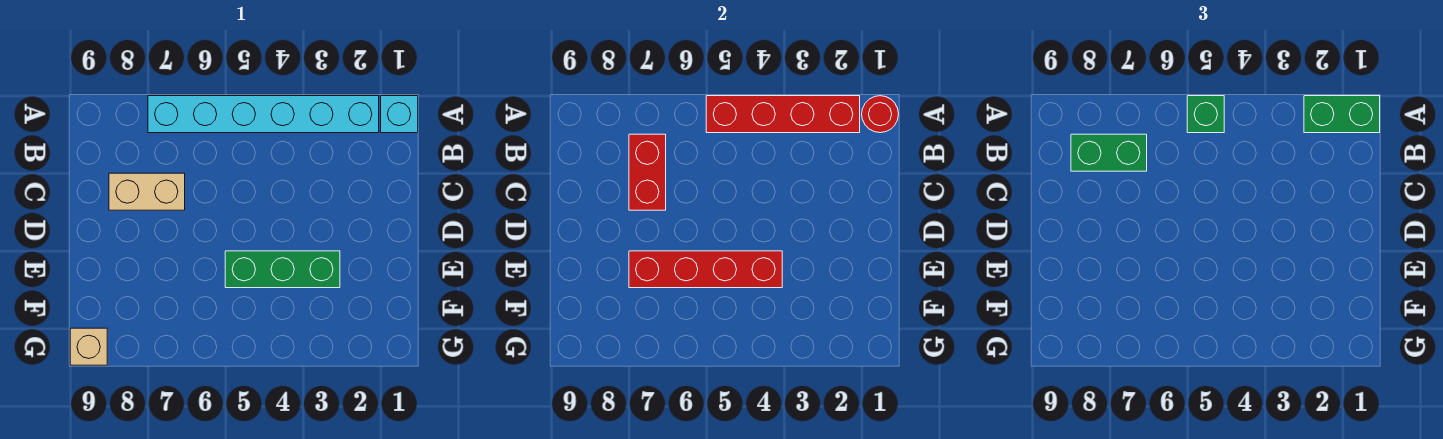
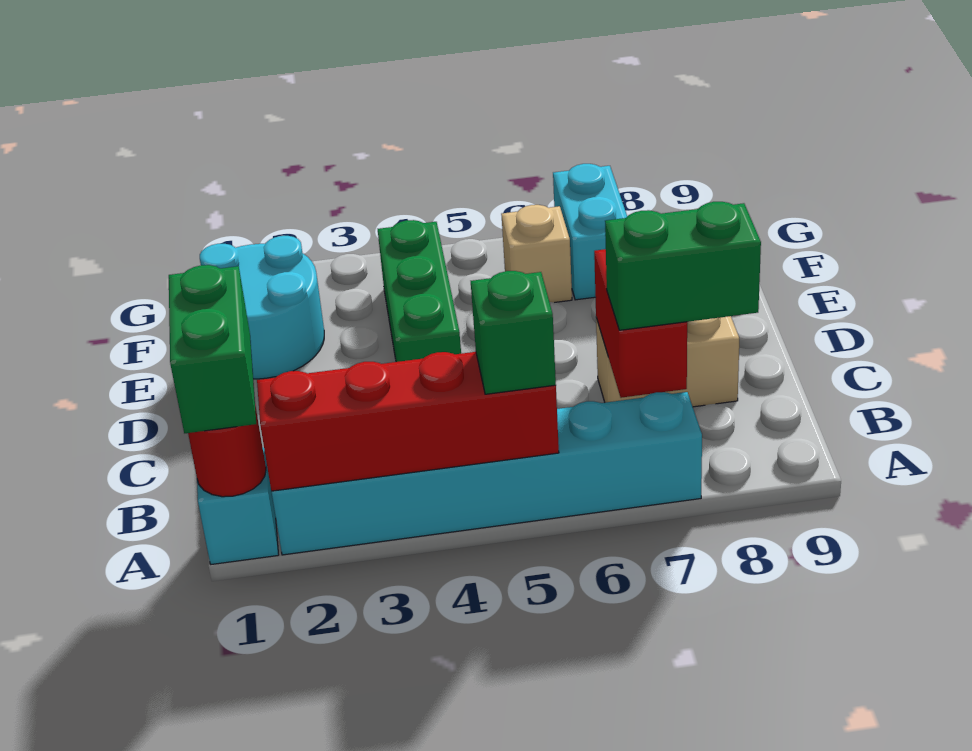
green brick A1:A2 level 3 -> green brick A1:B1 level 3
none -> cyan round brick E1:F2 level 1
green brick E3:E5 level 1 -> green brick D4:F4 level 1
red brick E4:E7 level 2 -> none
none -> cyan brick F7:G7 level 1
tan brick G9 level 1 -> tan brick F6 level 1

